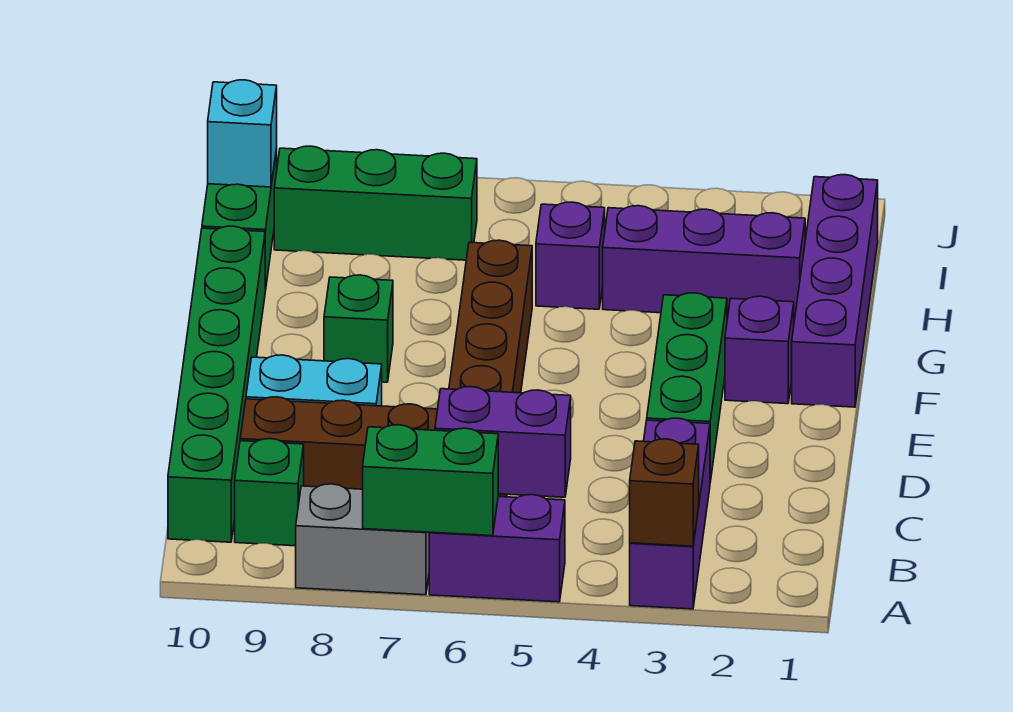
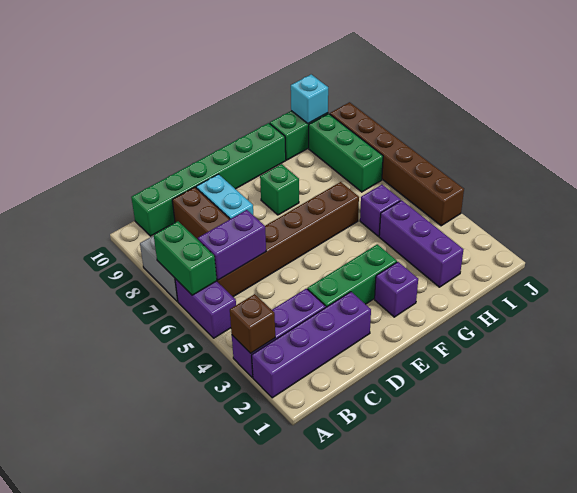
purple brick B5:B6 level 2 -> purple brick B6:C6 level 2
green brick B9 level 1 -> none
purple brick F1:I1 level 1 -> purple brick A2:D2 level 1
none -> brown brick J4:J9 level 1

